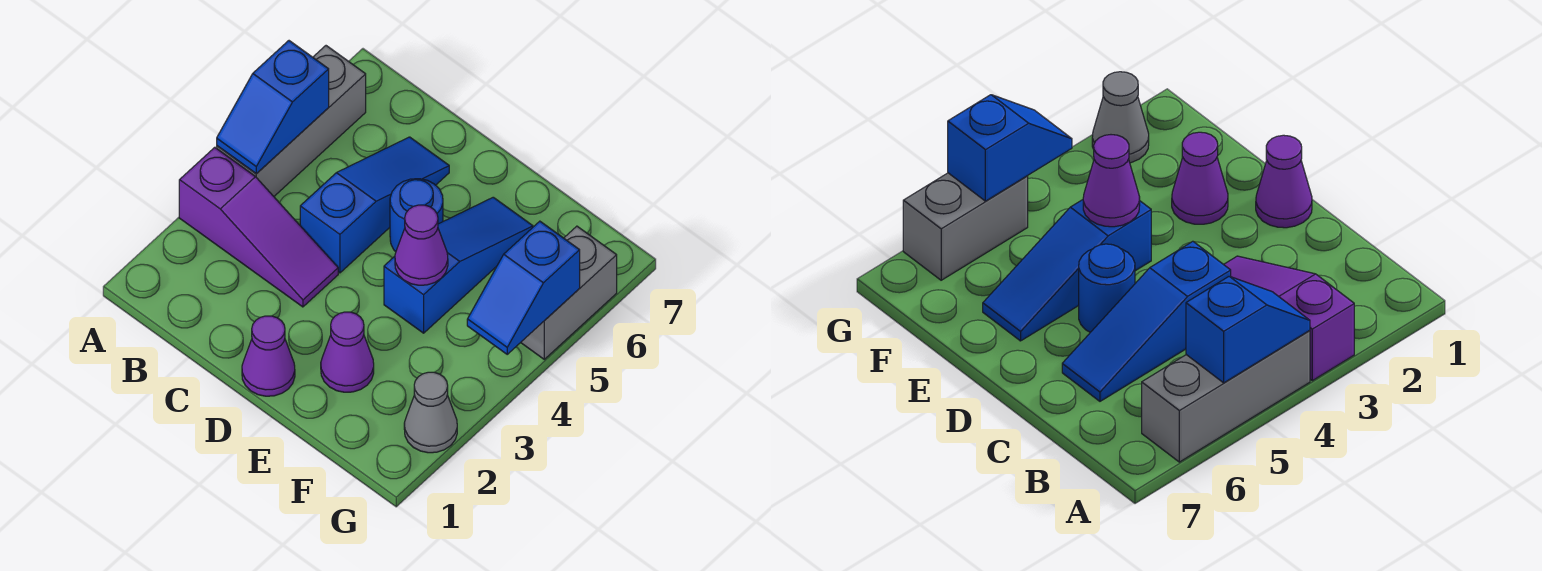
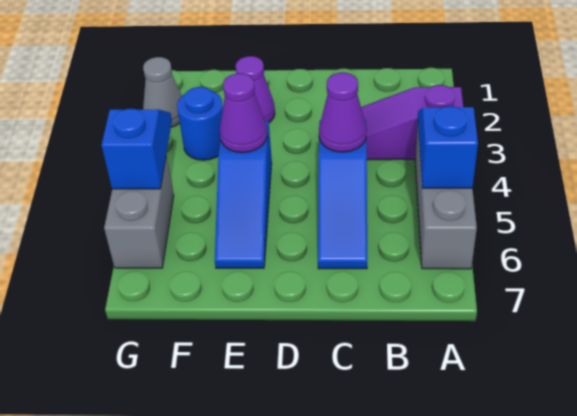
purple cone D1 level 1 -> purple cone C4 level 2
blue round brick D5 level 1 -> blue round brick F3 level 1

